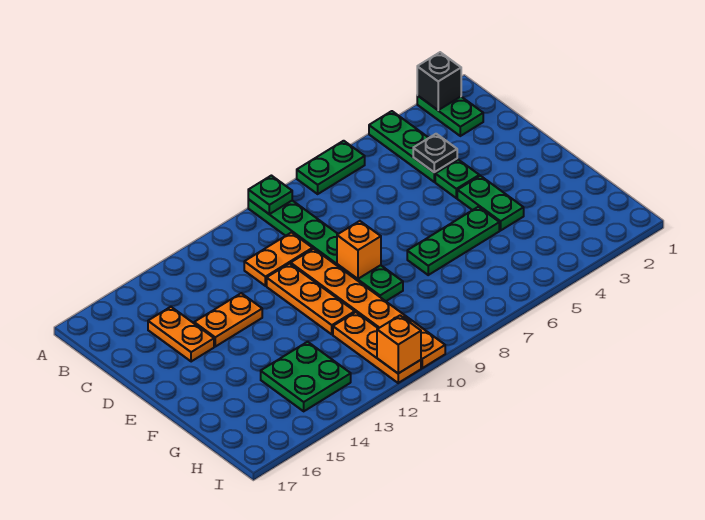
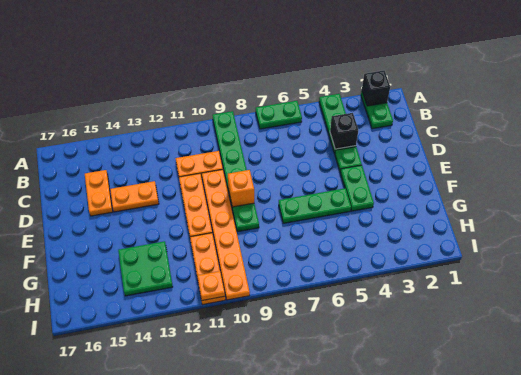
green plate A9 level 2 -> none
black plate C4 level 2 -> black brick C4 level 2
orange brick I11 level 2 -> orange plate I11 level 2

